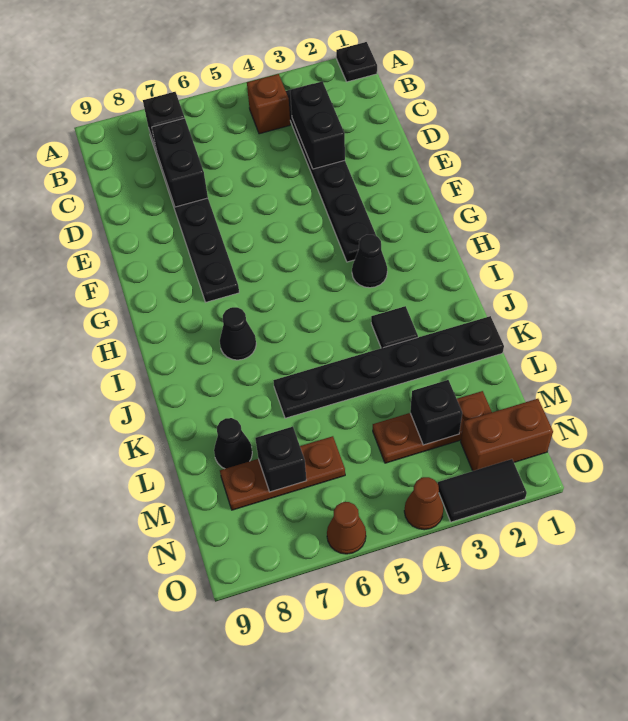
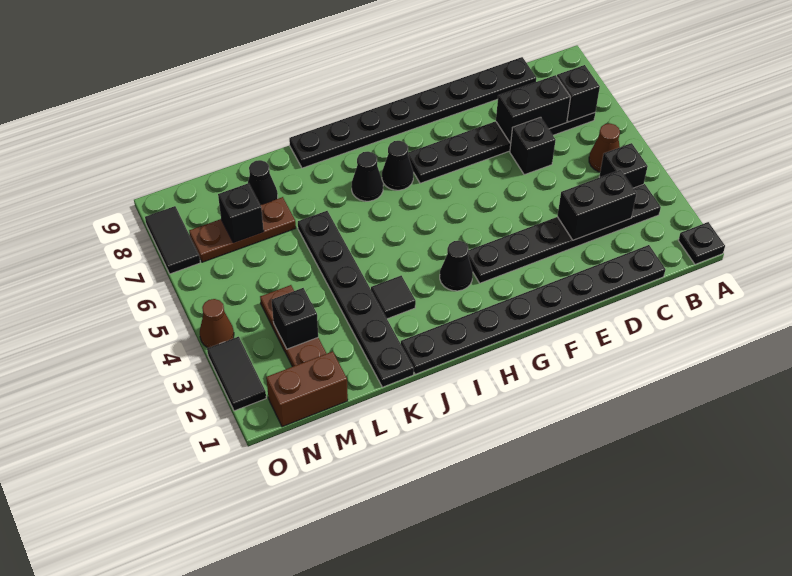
brown brick B4 level 1 -> black brick B4 level 1
none -> black plate C1:J1 level 1
none -> black plate C9:J9 level 1
none -> black brick D6 level 1
none -> black cone H7 level 1
brown plate M6:M8 level 1 -> brown plate L7:N7 level 1
brown brick N1:N2 level 1 -> brown brick M1:N1 level 1
brown cone O6 level 1 -> brown cone B5 level 1
none -> black tile O7:O8 level 1

